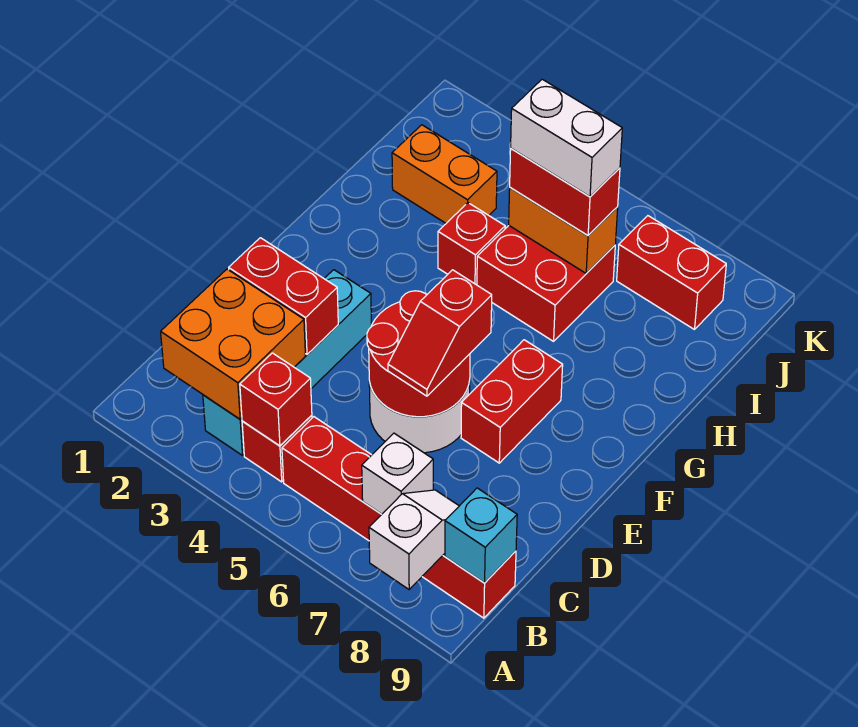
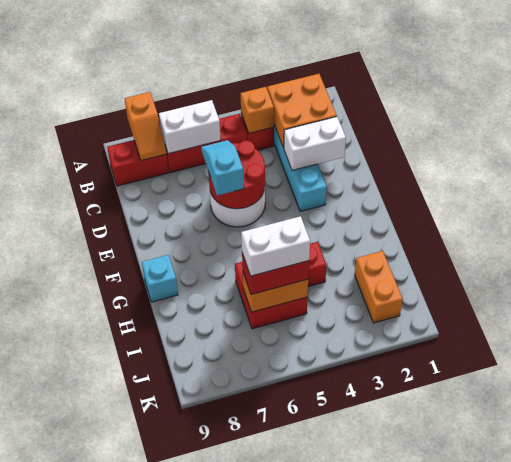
white slope A8:B8 level 2 top A -> orange slope A8:B8 level 2 top A
red brick B4 level 2 -> orange brick B4 level 2
white brick B7 level 2 -> white brick B6:B7 level 2
cyan brick B9 level 2 -> cyan brick G9 level 1
red brick D2:D3 level 2 -> white brick D2:D3 level 2
red slope D6:E6 level 3 top E -> cyan slope D6:E6 level 3 top E
red brick E7:F7 level 1 -> none
orange brick I2:I3 level 1 -> orange brick I2:J2 level 1
red brick J7:J8 level 1 -> none

